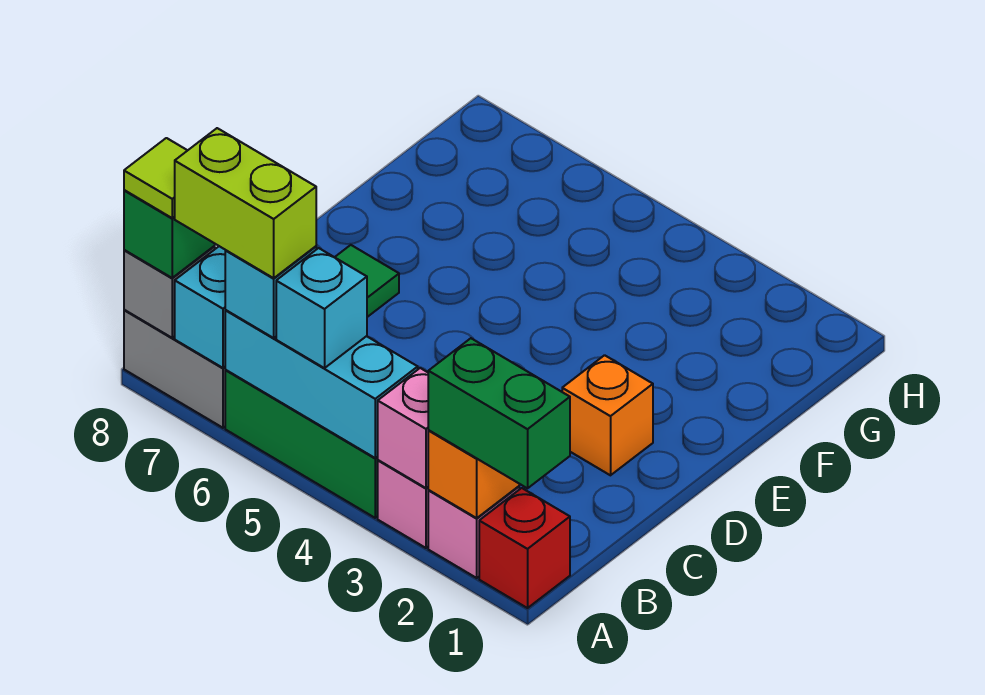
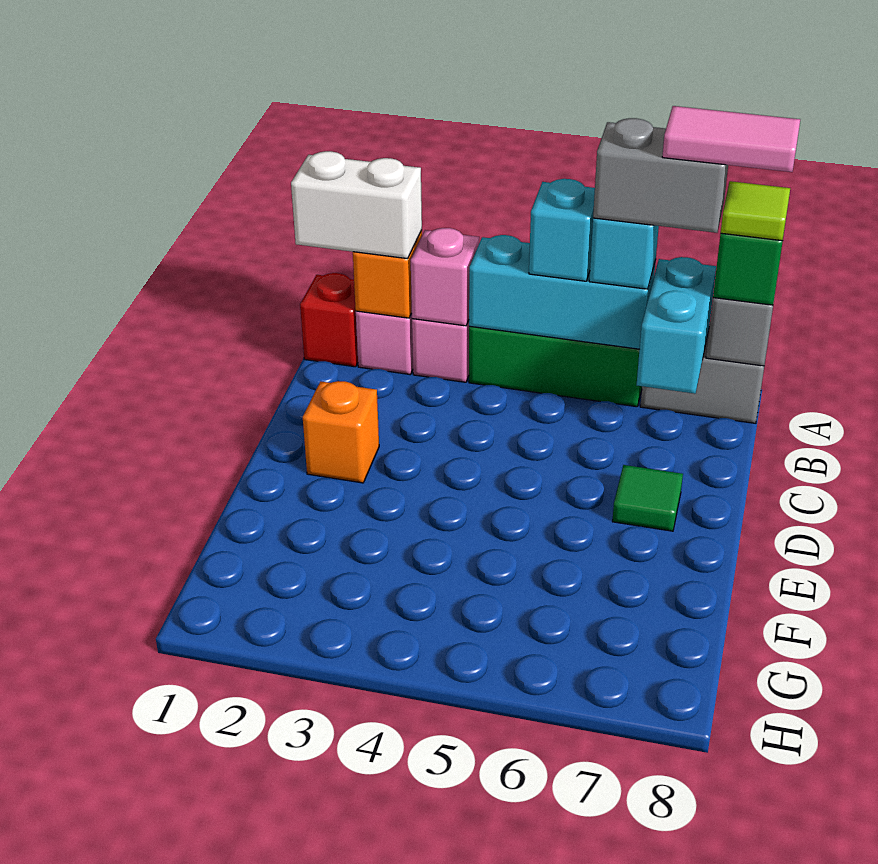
green brick A1:A2 level 3 -> white brick A1:A2 level 3
lime brick A6:A7 level 4 -> grey brick A6:A7 level 4
none -> pink tile A7:A8 level 5

